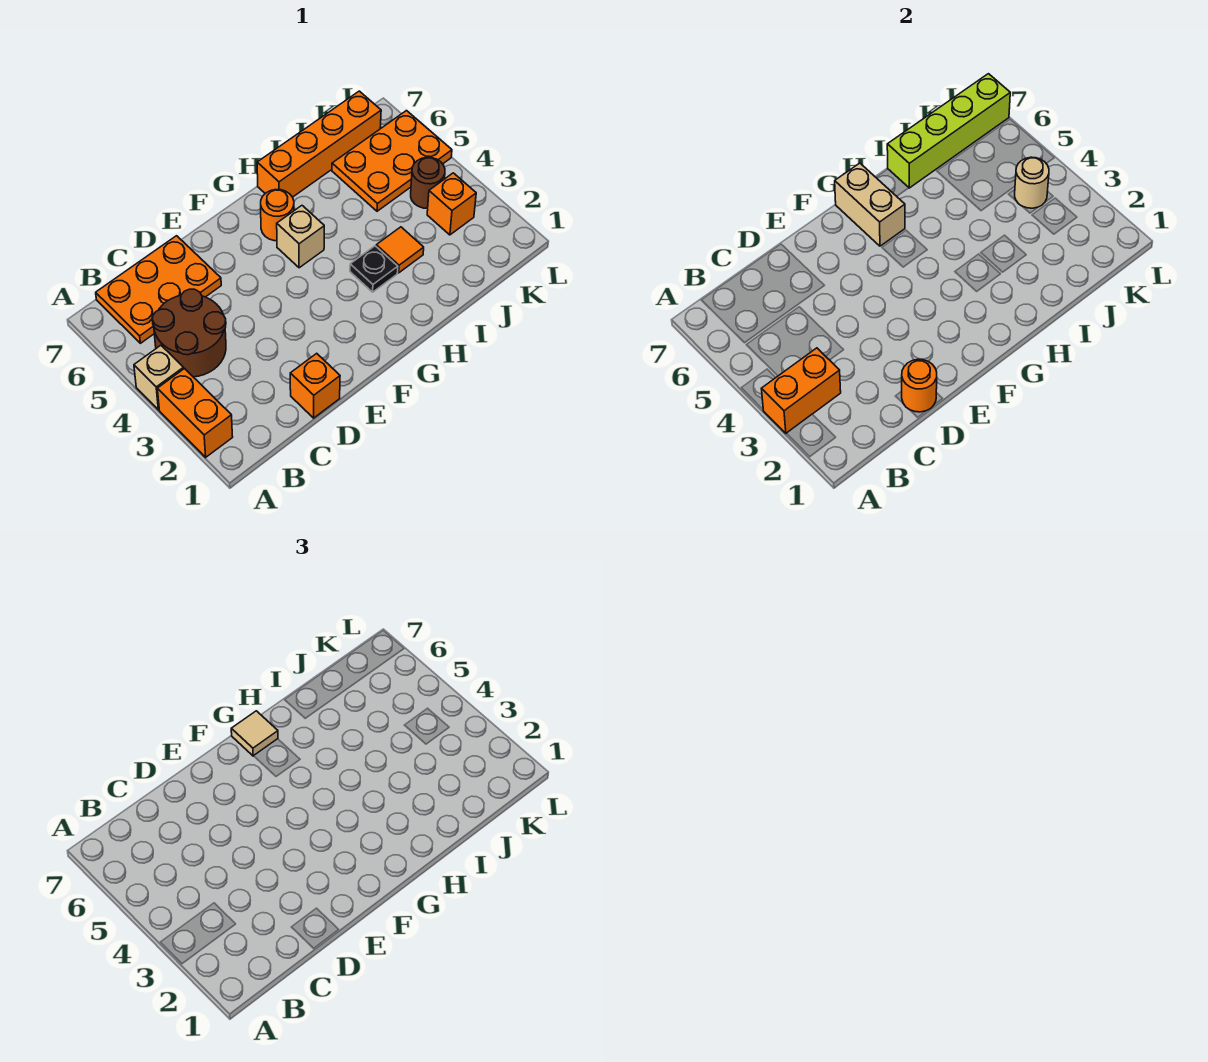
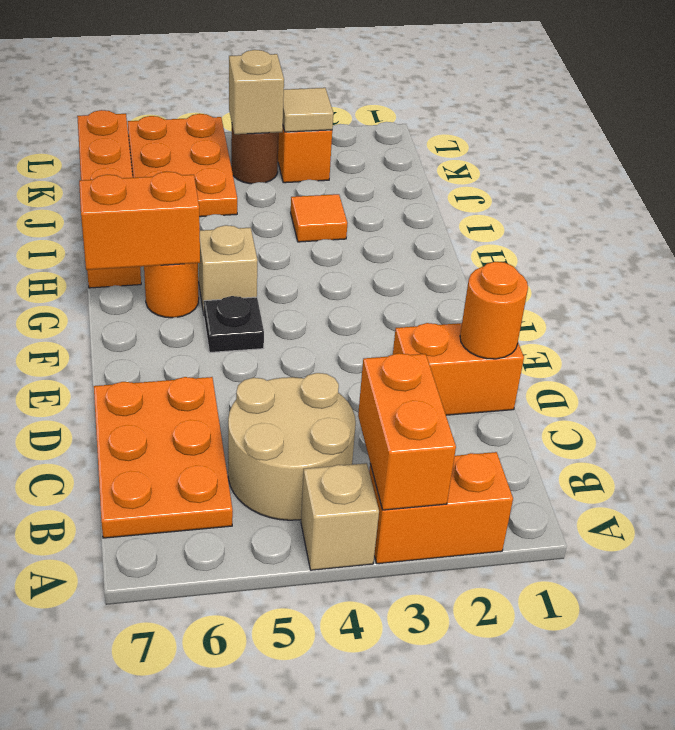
brown round brick B4:C5 level 1 -> tan round brick B4:C5 level 1
orange brick D1 level 1 -> orange brick D1:D2 level 1
tan brick G6:G7 level 2 -> orange brick G6:G7 level 2
tan tile G7 level 3 -> tan tile K3 level 2
black plate H3 level 1 -> black plate F5 level 1
lime brick I7:L7 level 2 -> none
tan round brick K4 level 2 -> tan brick K4 level 2

